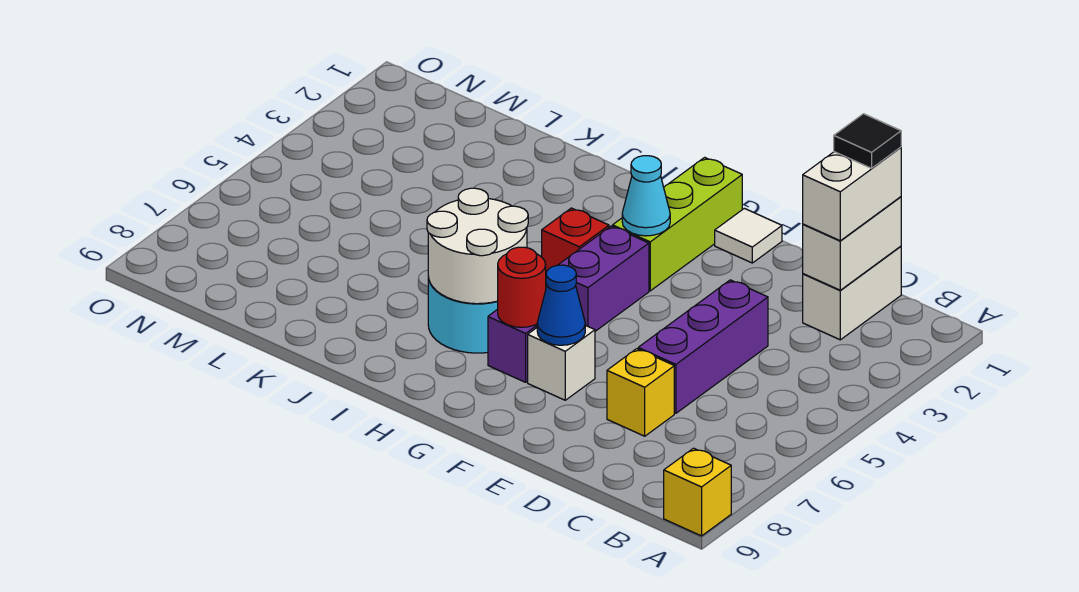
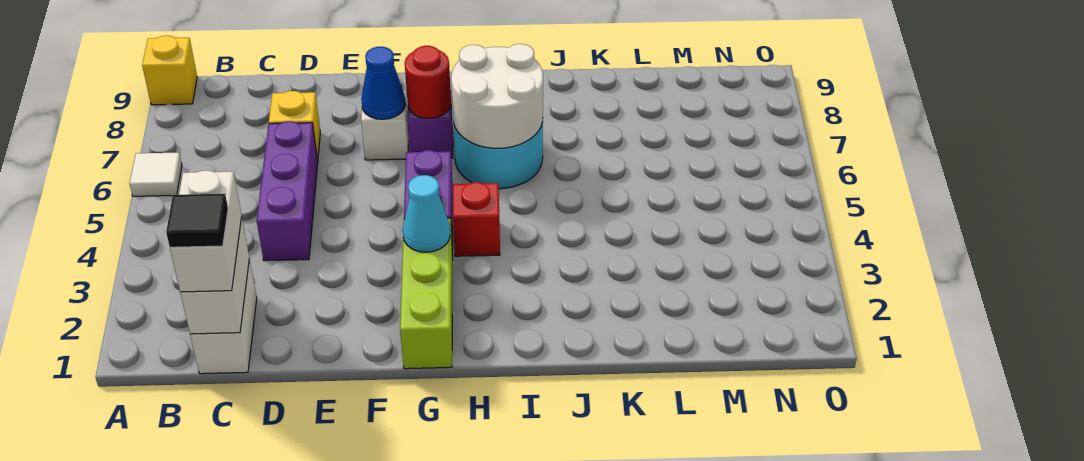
white tile F1 level 1 -> white tile A6 level 1

